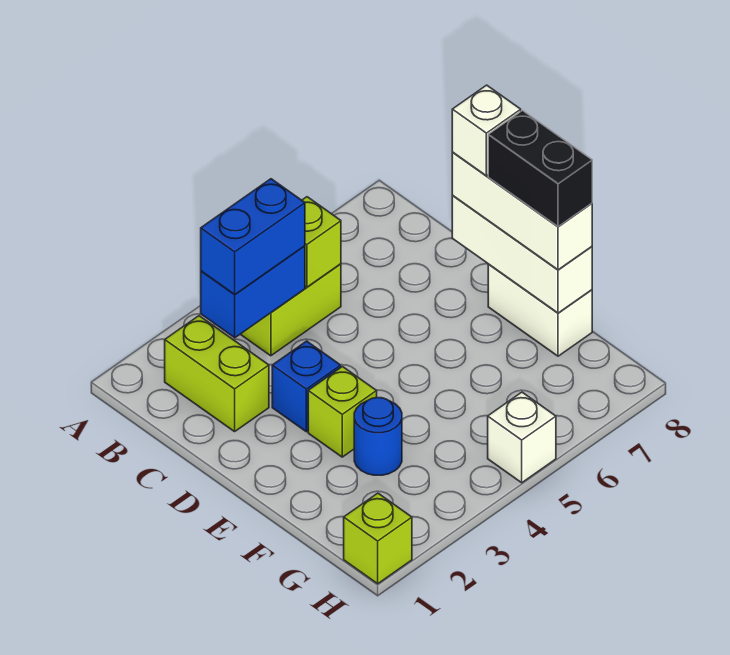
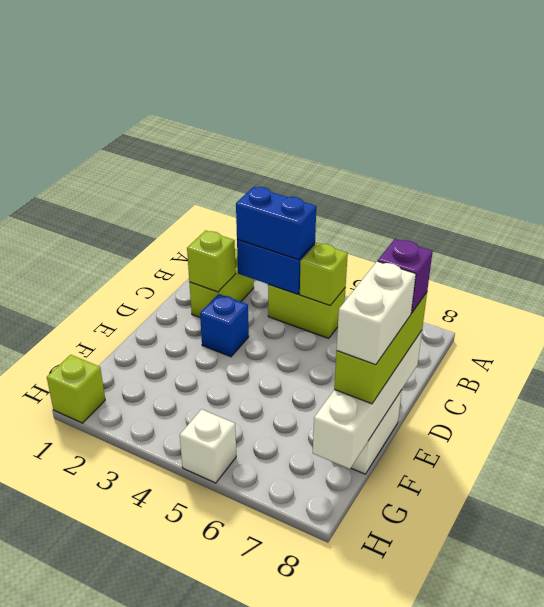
white brick D8:F8 level 2 -> white brick D8:G8 level 2
white brick D8:F8 level 3 -> lime brick D8:F8 level 3
white brick D8 level 4 -> purple brick D8 level 4
lime brick E3 level 1 -> lime brick C2 level 2
black brick E8:F8 level 4 -> white brick E8:F8 level 4
blue round brick F3 level 1 -> none

